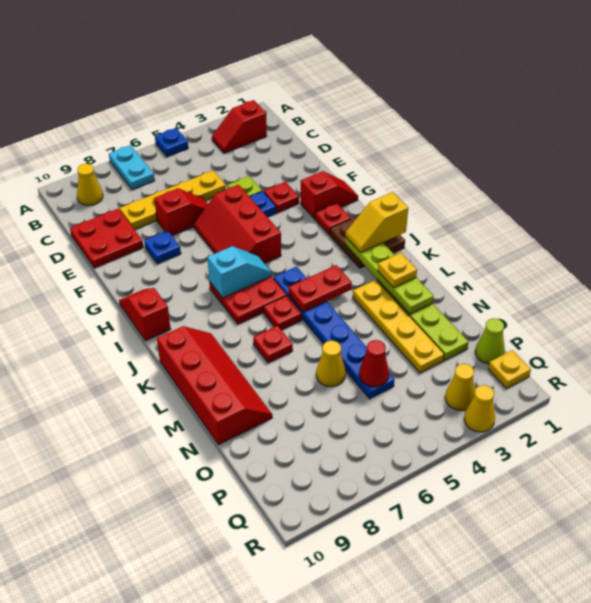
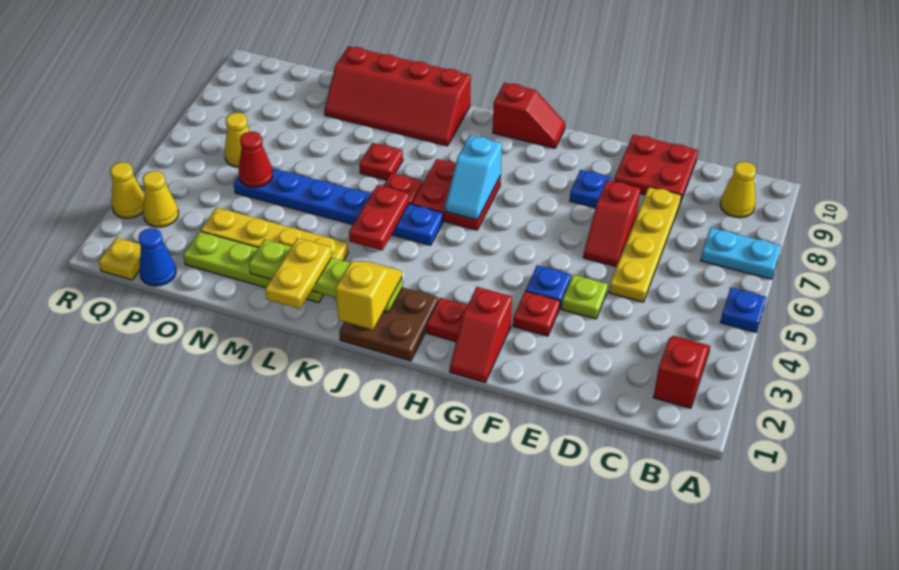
red slope F5:H6 level 1 top 5 -> none
yellow plate L2 level 3 -> yellow plate L1:L2 level 3
yellow cone N6 level 1 -> yellow cone P6 level 1
lime cone P1 level 1 -> blue cone P1 level 1

